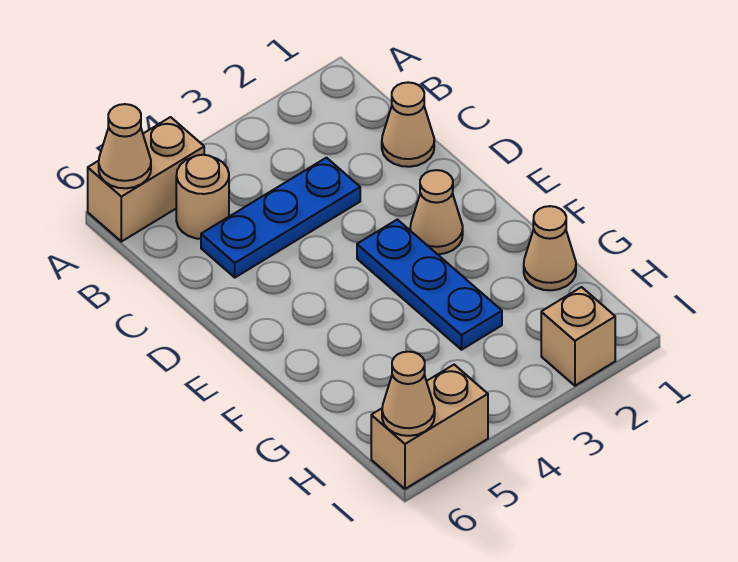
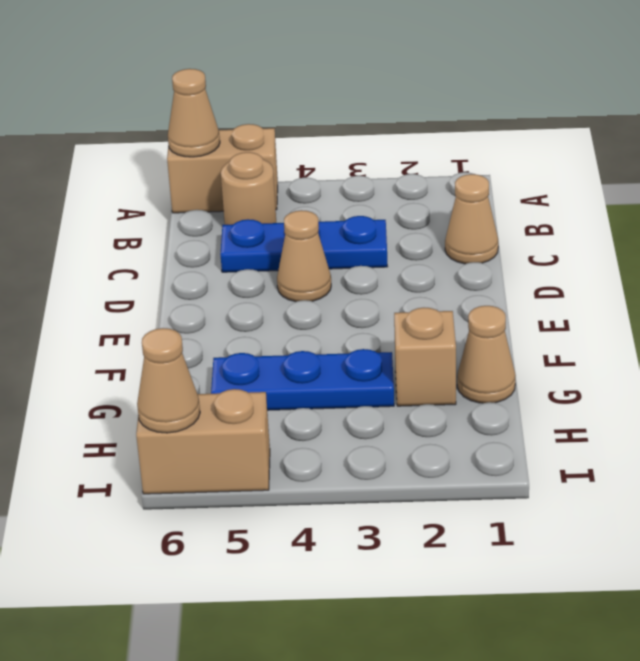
tan cone E2 level 1 -> tan cone D4 level 1
blue plate E3:G3 level 1 -> blue plate G3:G5 level 1
tan brick I2 level 1 -> tan brick G2 level 1

